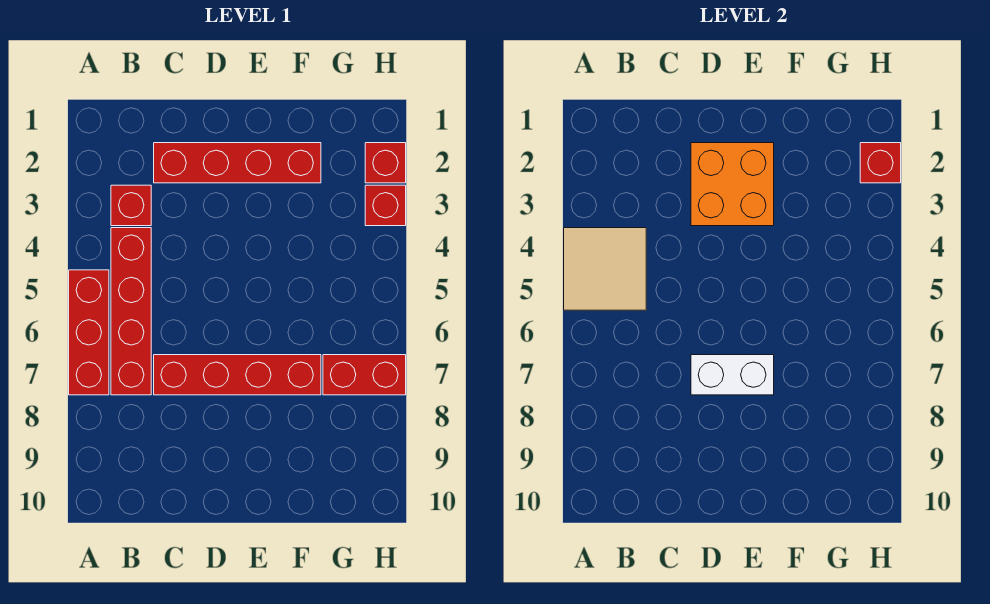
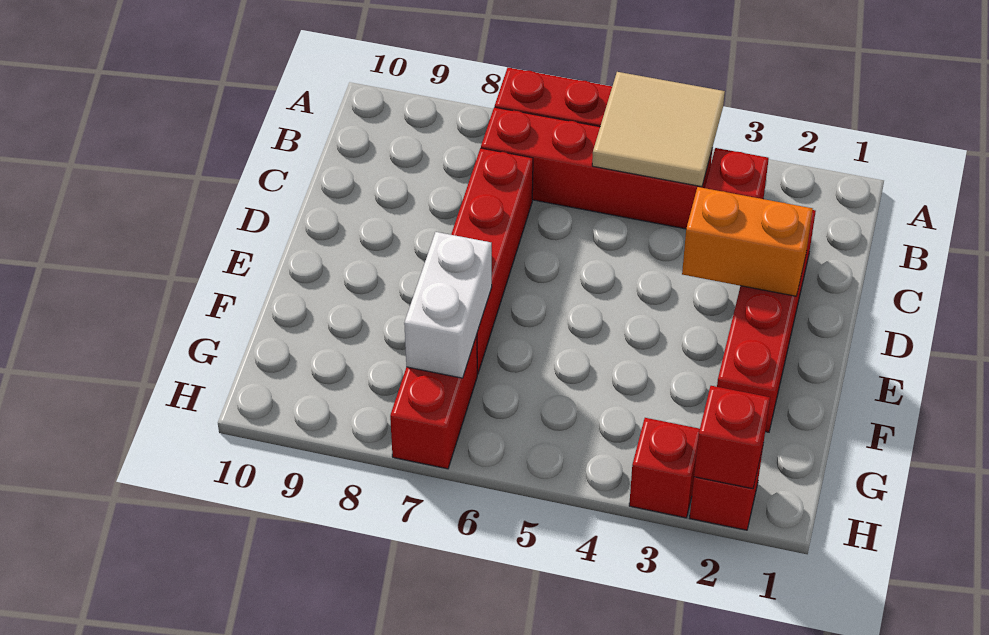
orange brick D2:E3 level 2 -> orange brick D2:D3 level 2
white brick D7:E7 level 2 -> white brick F7:G7 level 2

